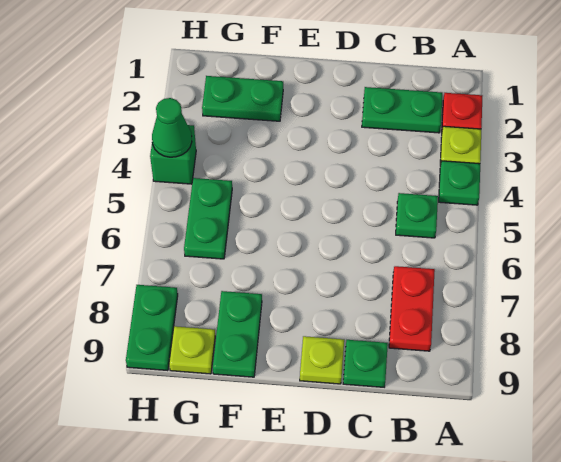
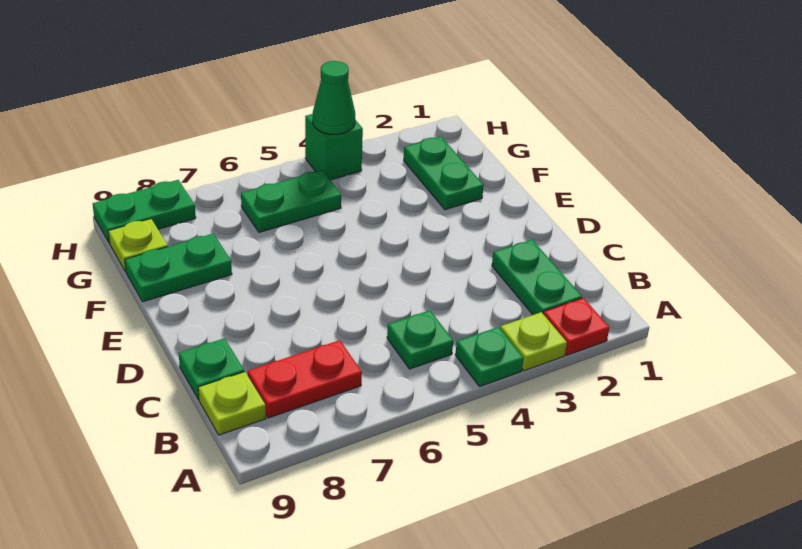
lime plate D9 level 1 -> lime plate B9 level 1

